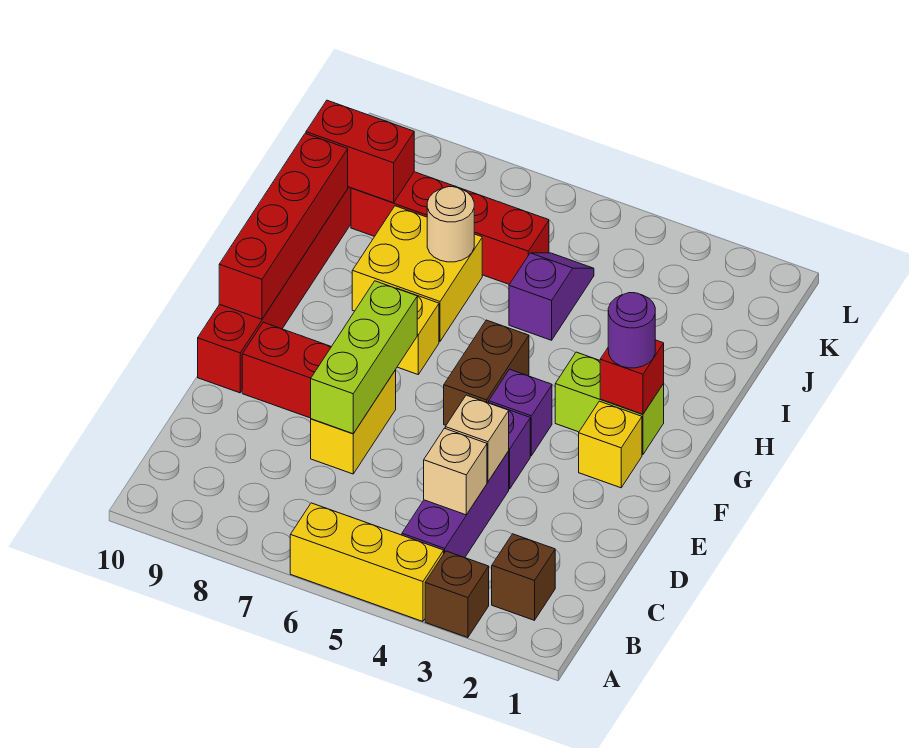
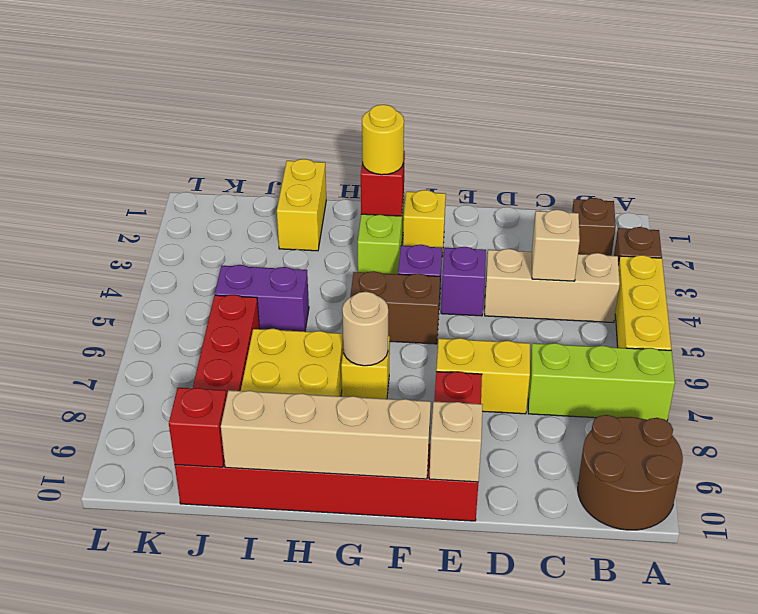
none -> brown round brick A9:B10 level 1
purple brick B4:D4 level 1 -> tan brick B4:D4 level 1
tan brick D4 level 2 -> tan brick E10 level 2
lime brick D7:F7 level 2 -> lime brick A7:C7 level 1
red brick F10:I10 level 2 -> tan brick F10:I10 level 2
purple round brick G2 level 3 -> yellow round brick G2 level 3
none -> yellow brick I1:I2 level 1
purple slope I5:J5 level 1 top I -> purple brick I5:J5 level 1
tan round brick I7 level 2 -> tan round brick G7 level 2
red brick J9:J10 level 2 -> red brick J10 level 2

